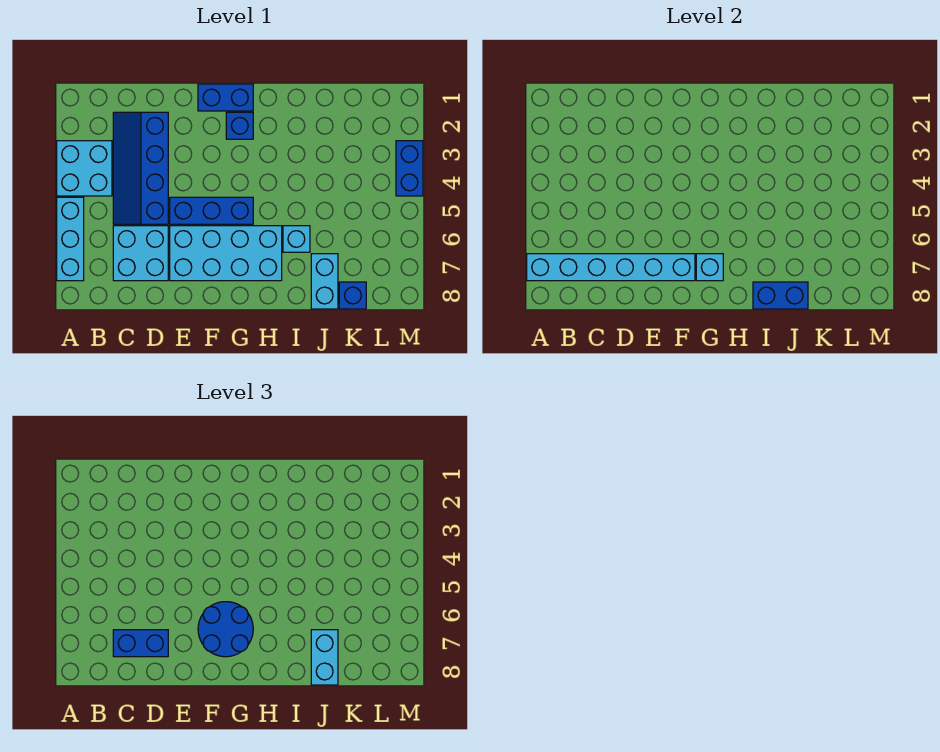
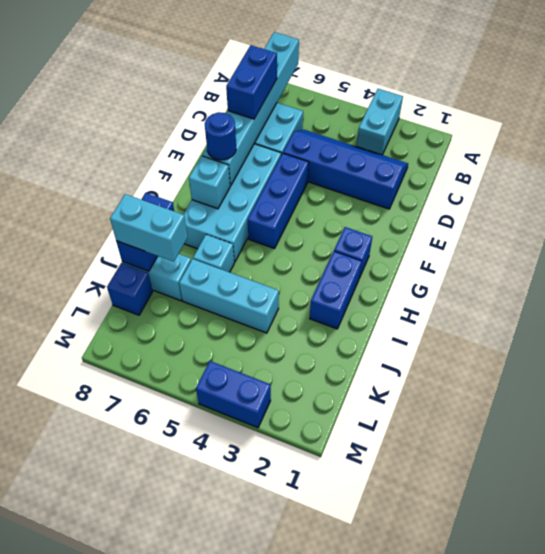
cyan brick A3:B4 level 1 -> cyan brick A3:B3 level 1
cyan brick A5:A7 level 1 -> cyan brick J4:J6 level 1
blue brick F1:G1 level 1 -> blue brick H2:I2 level 1
blue round brick F6:G7 level 3 -> blue round brick F7 level 3

